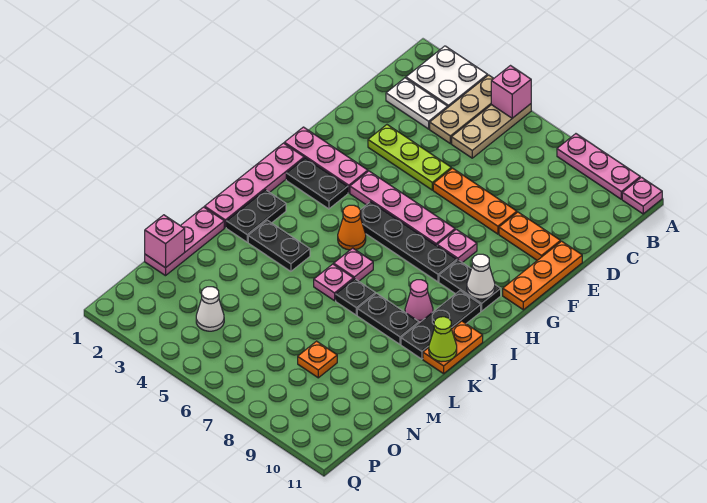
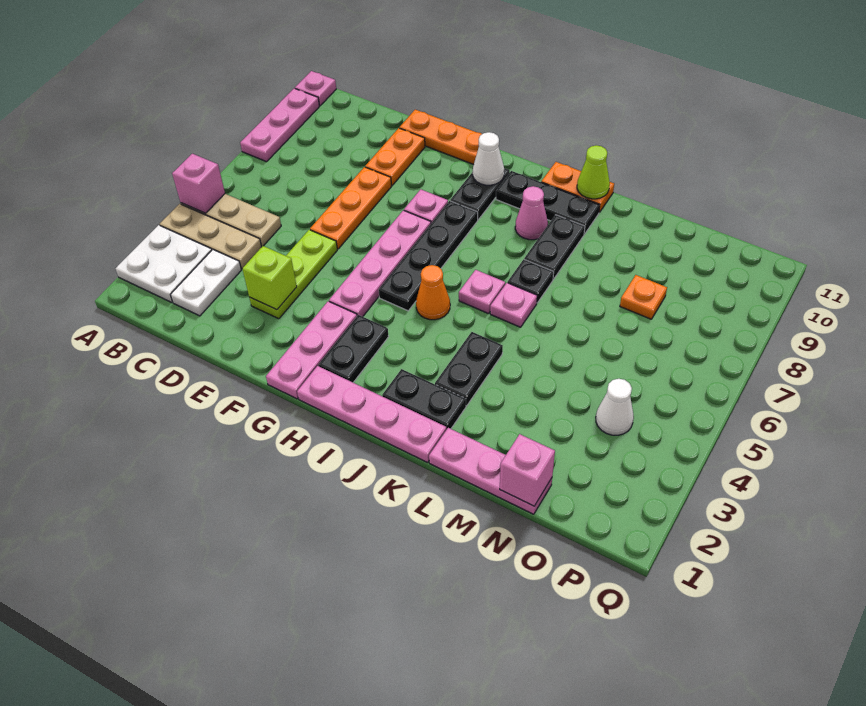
none -> lime brick E3 level 2

